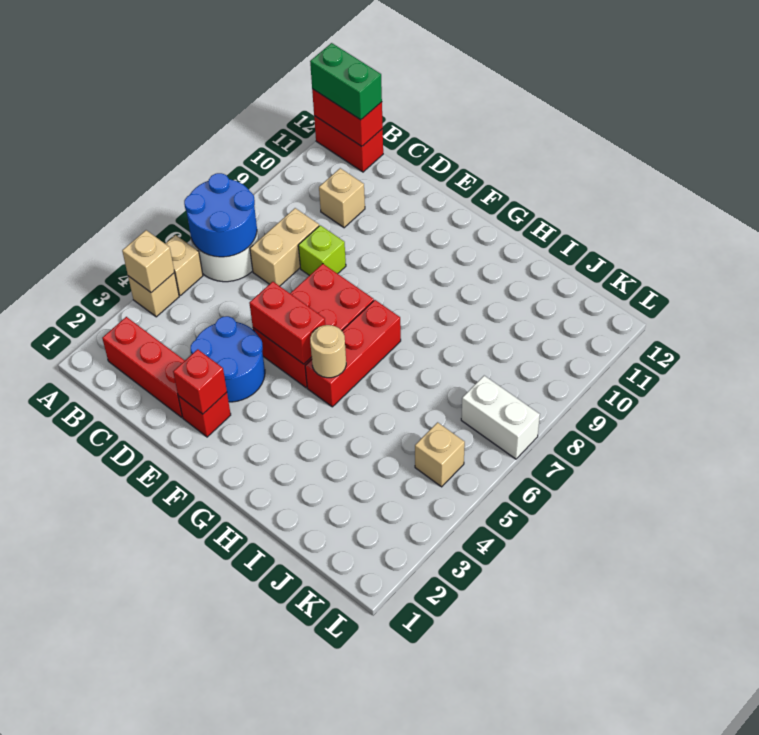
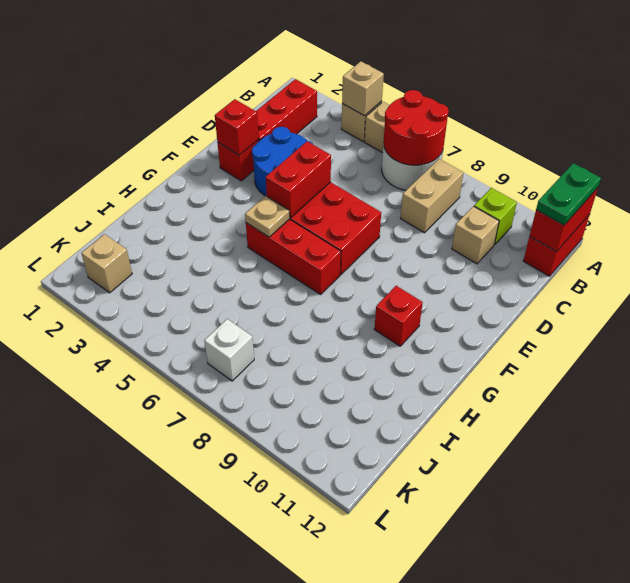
blue round brick A6:B7 level 2 -> red round brick A6:B7 level 2
green brick A12:B12 level 3 -> green plate A12:B12 level 3
tan brick C7:C8 level 1 -> tan brick B8:C8 level 1
lime brick D8 level 1 -> lime brick B10 level 1
tan round brick G5 level 2 -> tan plate G5 level 2
none -> red brick G10 level 1
tan brick K5 level 1 -> tan brick K2 level 1
white brick K7:L7 level 1 -> white brick K7 level 1

